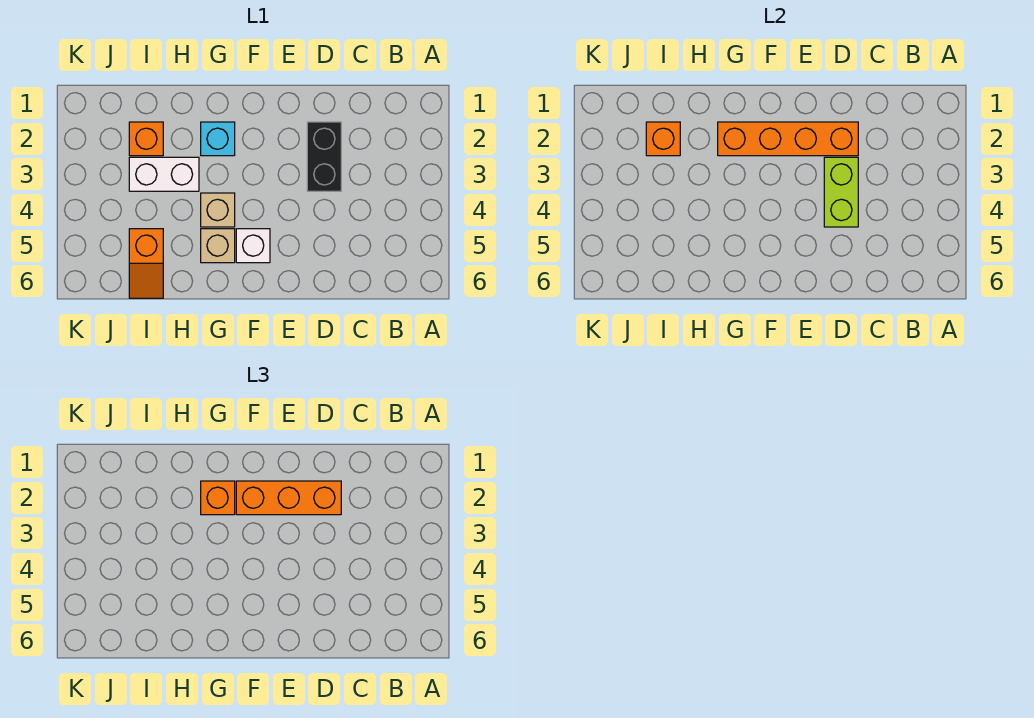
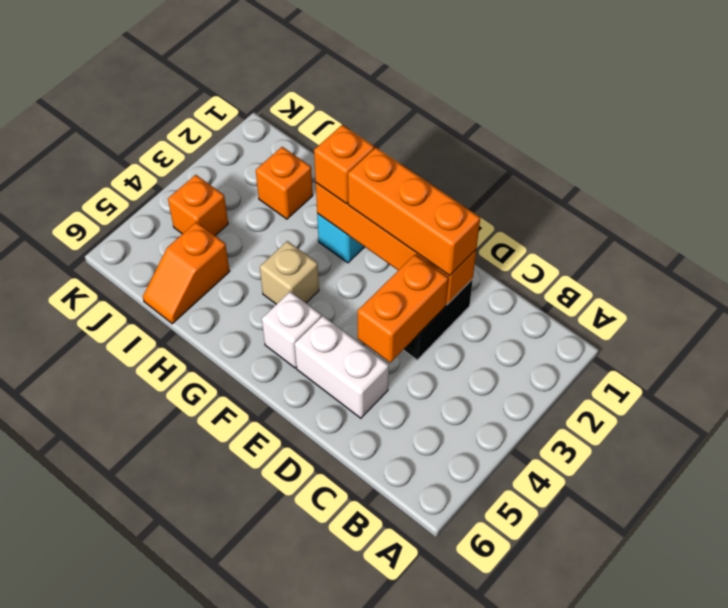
lime brick D3:D4 level 2 -> orange brick D3:D4 level 2
tan brick G5 level 1 -> none
white brick H3:I3 level 1 -> white brick D5:E5 level 1
orange brick I2 level 2 -> orange brick J4 level 1

